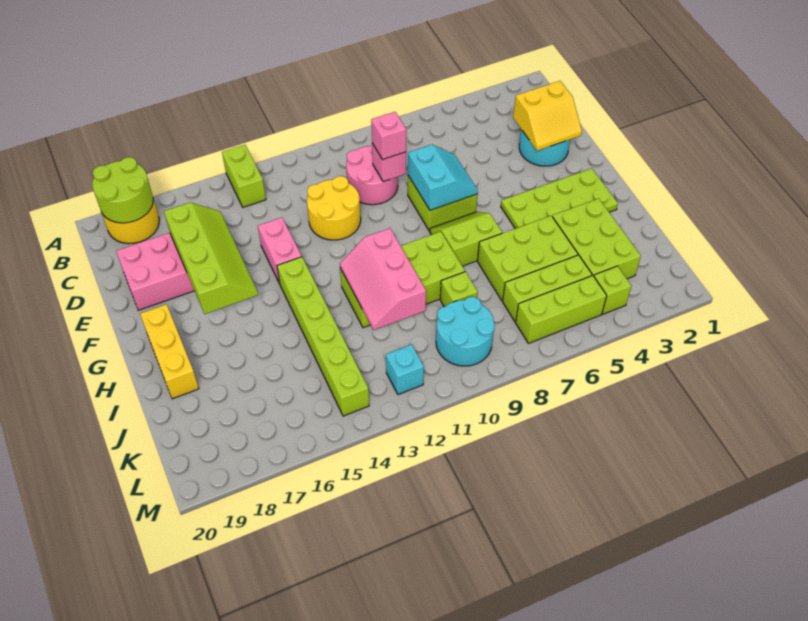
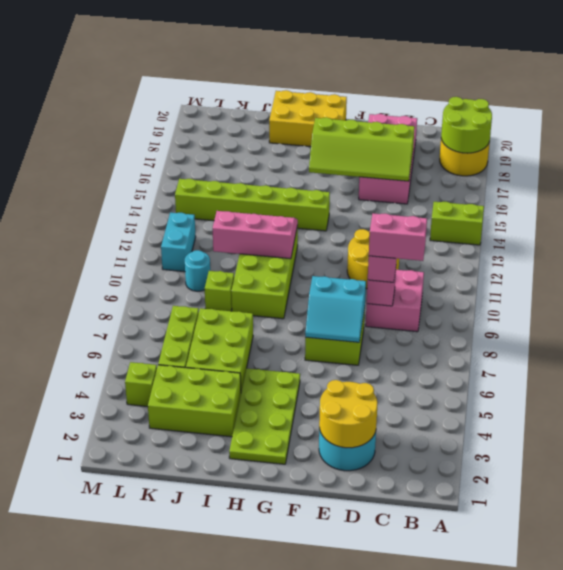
pink round brick C9:D10 level 1 -> pink brick C9:D10 level 1
yellow slope D2:E3 level 2 top D -> yellow round brick D2:E3 level 2
pink brick E14:F14 level 1 -> pink brick C9:D9 level 4
lime slope G7:H8 level 1 top H -> none
yellow brick G19:I19 level 1 -> yellow brick G19:I20 level 1
cyan round brick K9:L10 level 1 -> cyan round brick K10 level 1
lime brick L5:L7 level 1 -> none
cyan brick L12 level 1 -> cyan brick L11:L12 level 1

